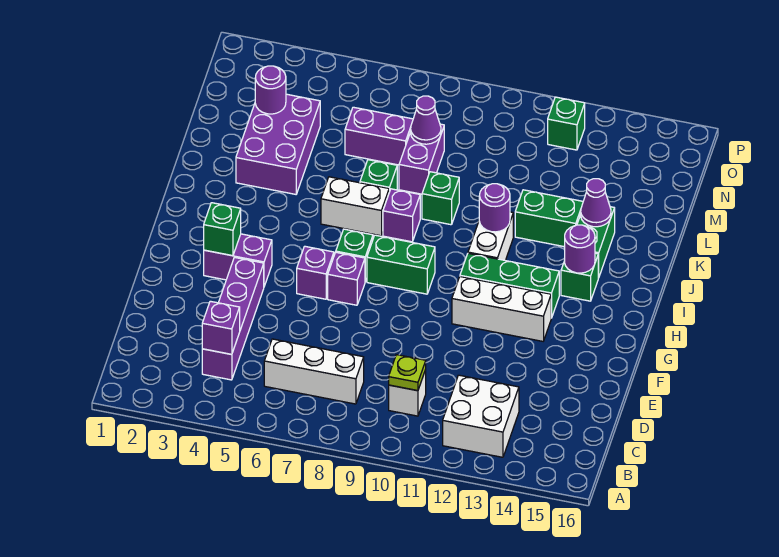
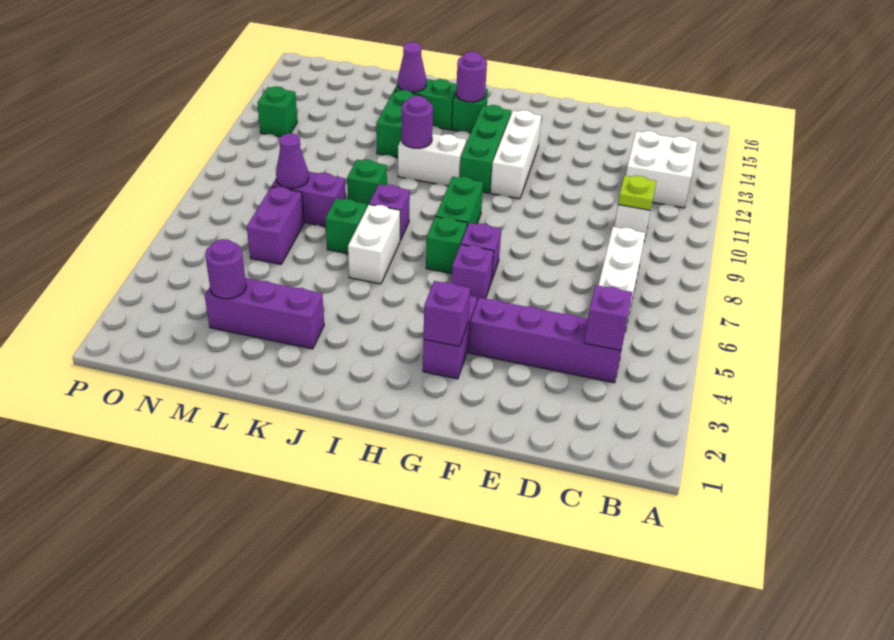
green brick G3 level 2 -> purple brick G3 level 2
purple brick K3:M4 level 1 -> purple brick K3:M3 level 1

